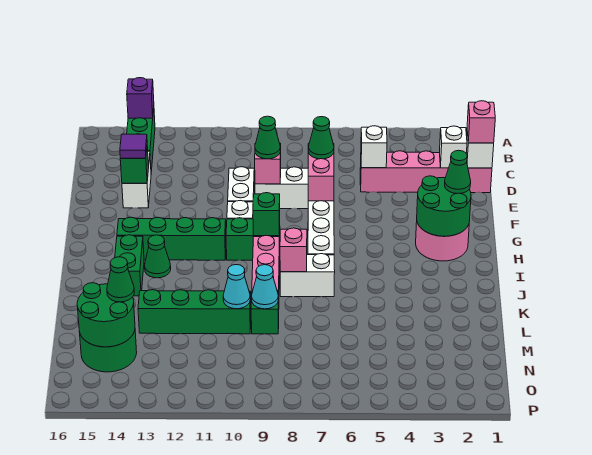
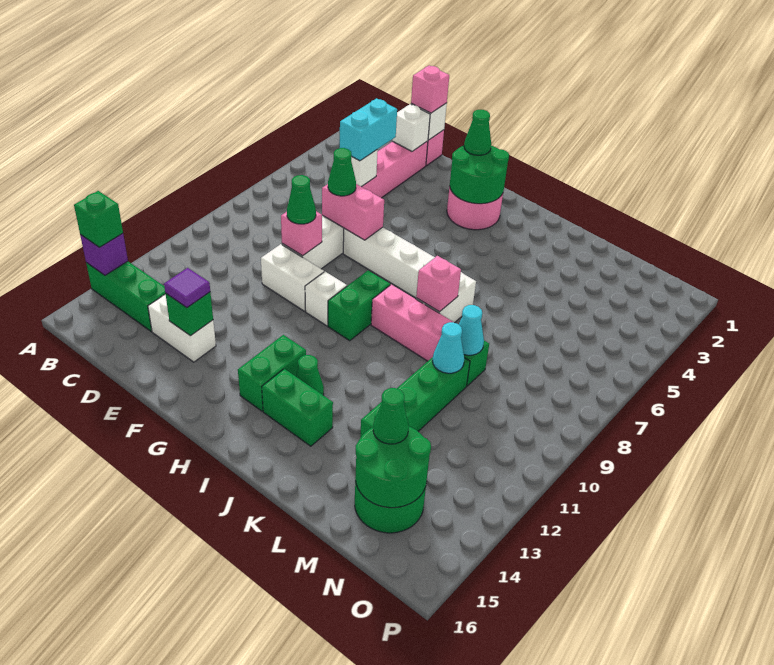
none -> cyan brick D4:D5 level 3
green brick H9 level 2 -> green brick A14 level 3
green brick H11:H14 level 1 -> green brick H13:H14 level 1

